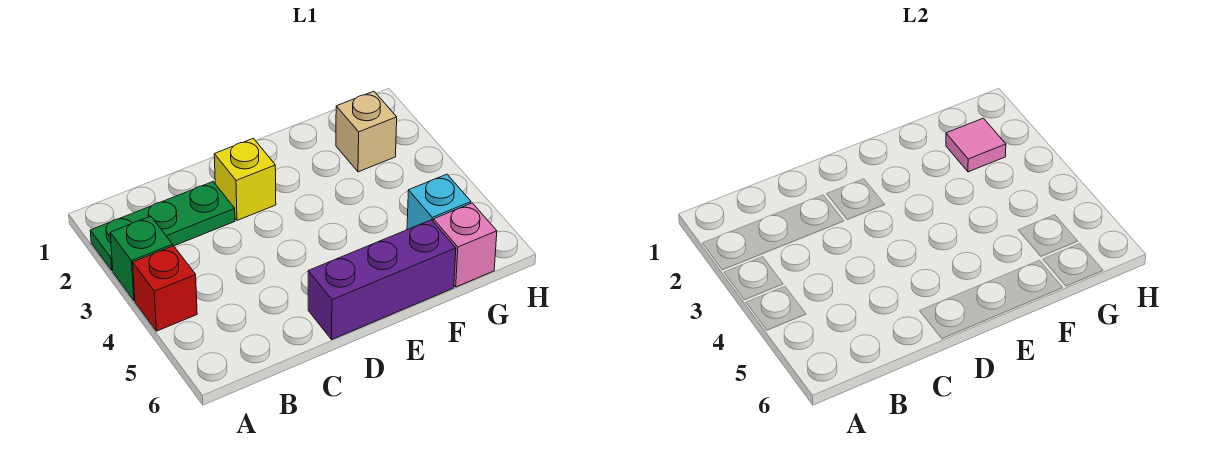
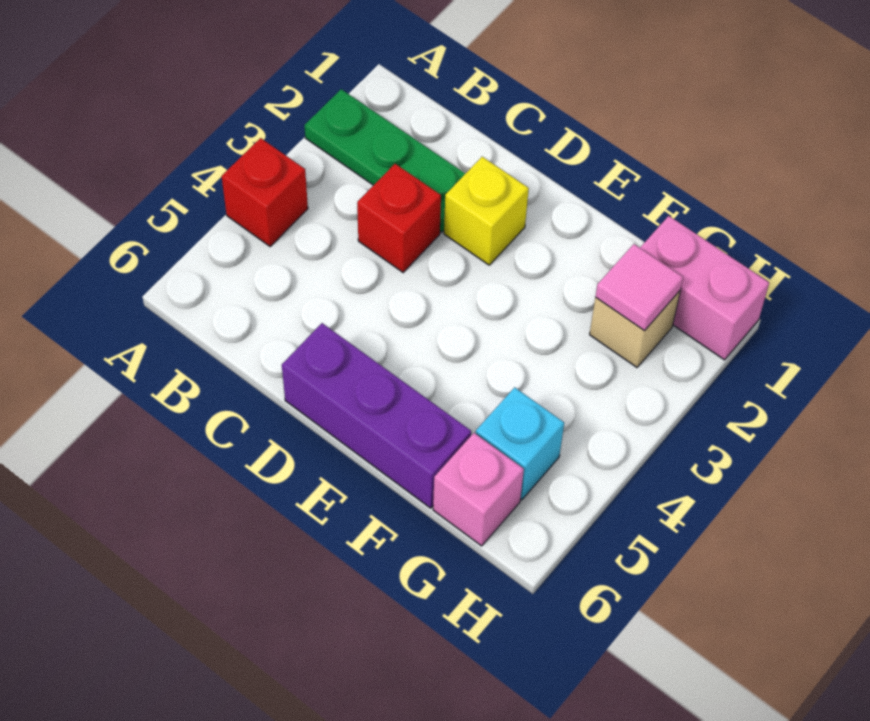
green brick A3 level 1 -> none
none -> red brick C3 level 1
none -> pink brick G1:H1 level 1

